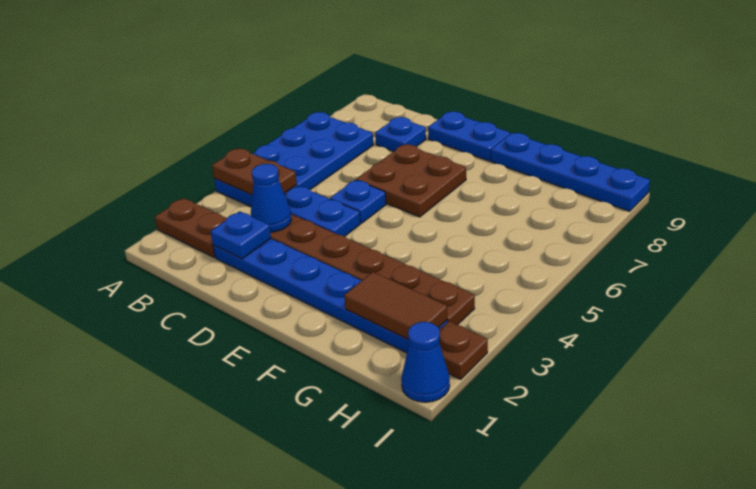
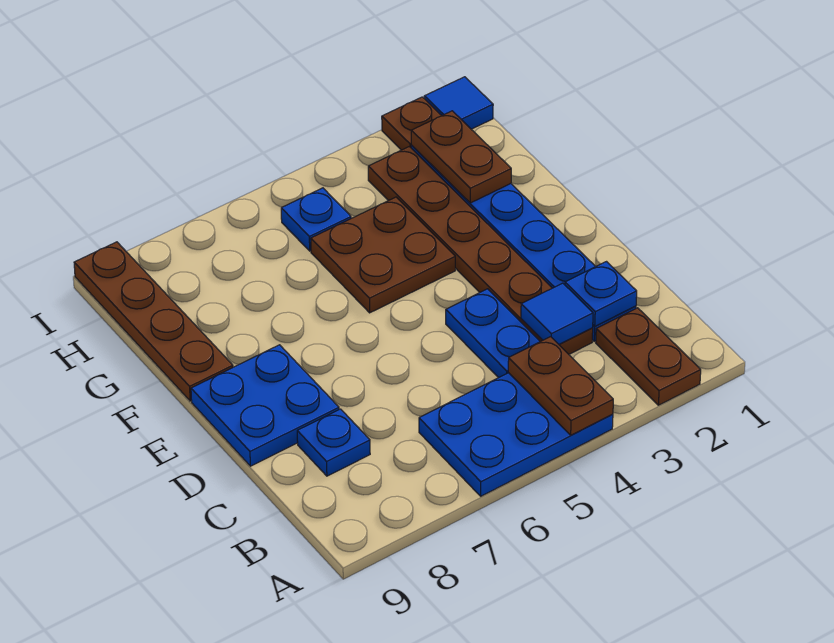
blue plate A4:B7 level 1 -> blue plate A4:B6 level 1
blue cone C3 level 2 -> blue tile C3 level 2
blue plate D5 level 1 -> blue plate H5 level 1
brown plate D6:E7 level 1 -> brown plate F4:G5 level 1
blue plate D9:E9 level 1 -> blue plate D8:E9 level 1
blue plate F9:I9 level 1 -> brown plate F9:I9 level 1
brown tile G2:H2 level 2 -> brown plate G2:H2 level 2
blue cone I1 level 1 -> blue tile I1 level 1

